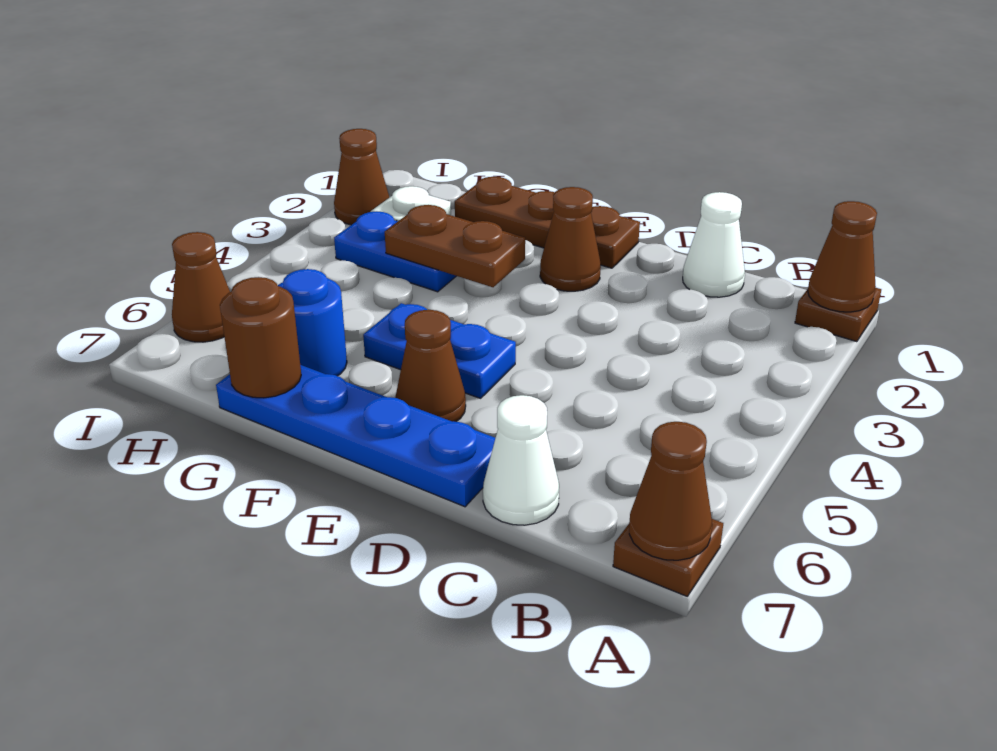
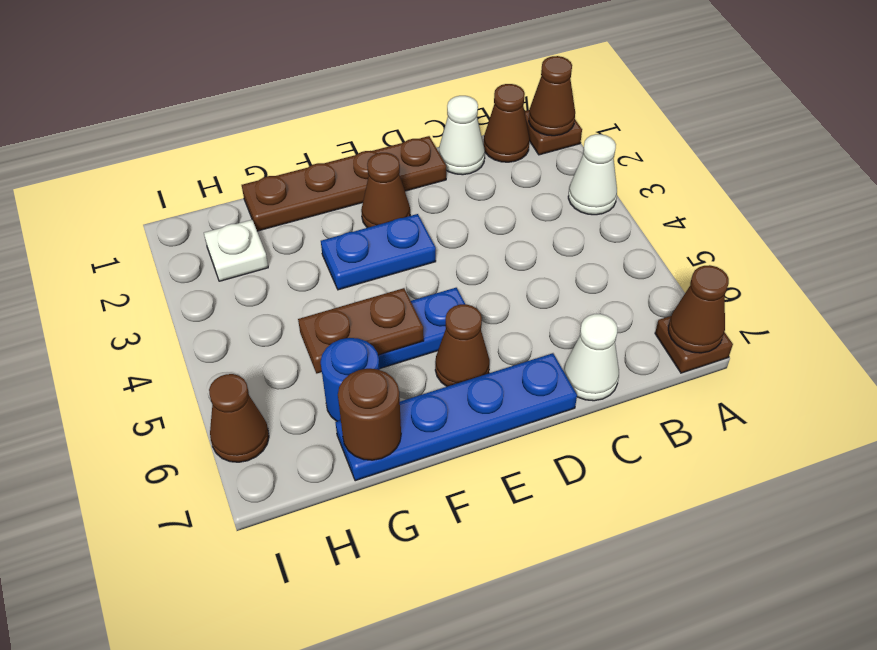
none -> white cone A3 level 1
brown plate E1:G1 level 1 -> brown plate D1:G1 level 1
brown plate F3:G3 level 2 -> brown plate F5:G5 level 2
blue plate G3:H3 level 1 -> blue plate E3:F3 level 1
brown cone I2 level 1 -> brown cone B1 level 1

